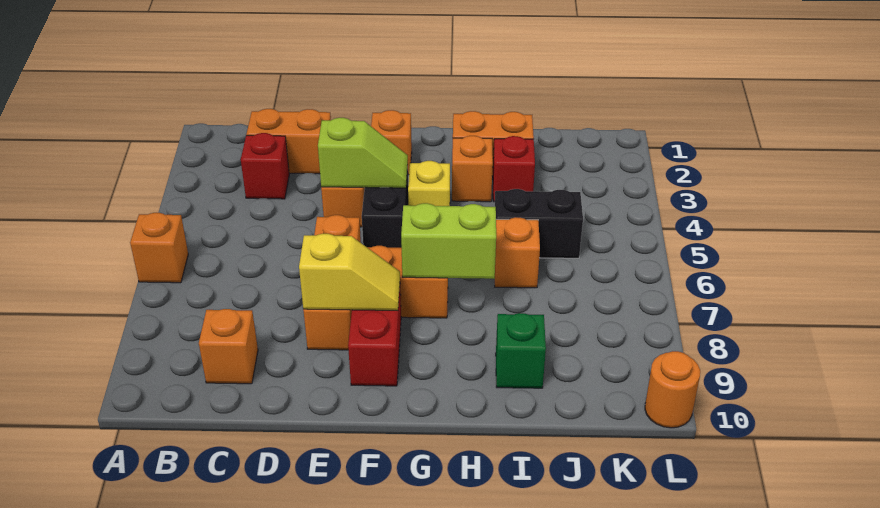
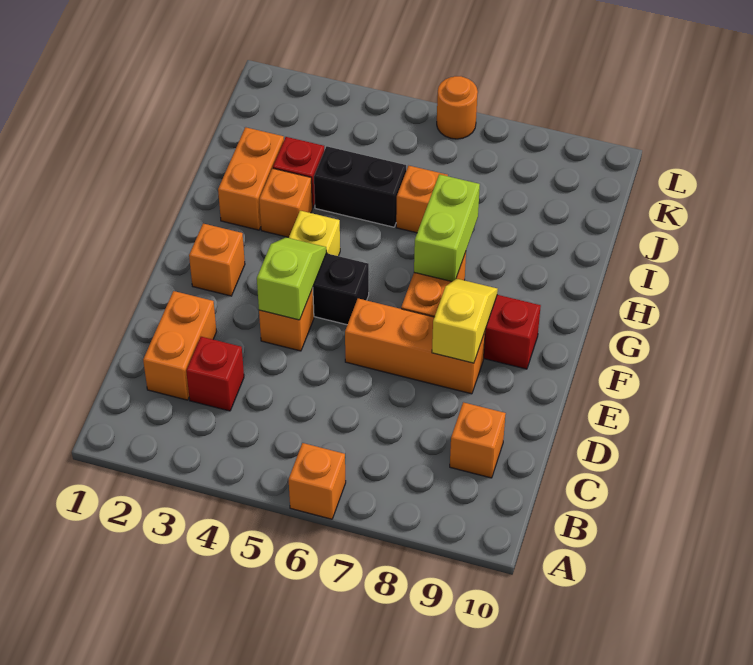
black brick I5:J5 level 1 -> black brick I4:I5 level 1
green brick I9 level 1 -> none
orange round brick L10 level 1 -> orange round brick L6 level 1

